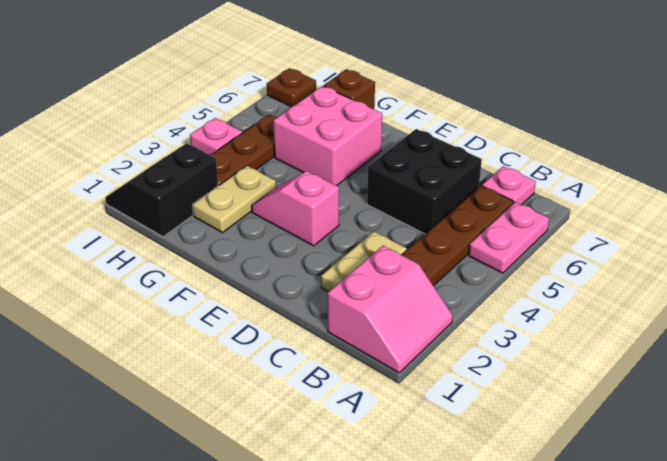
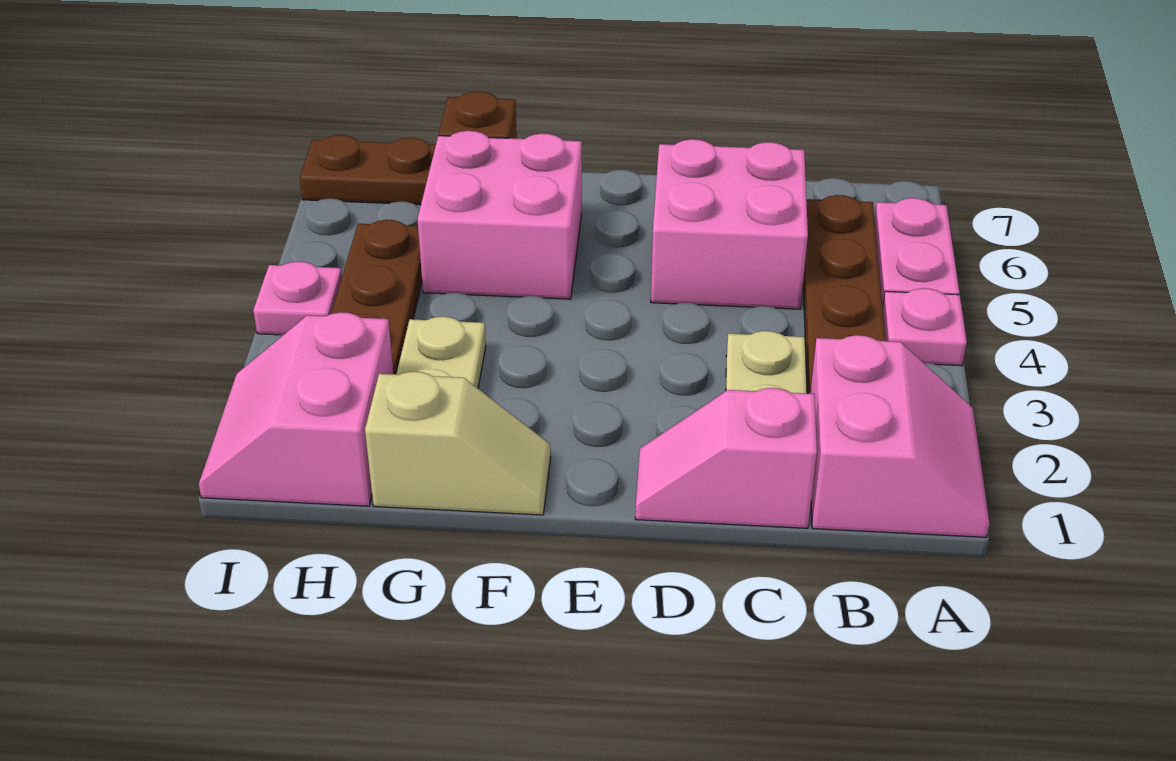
pink plate B7 level 1 -> pink plate A4 level 1
black brick C5:D6 level 1 -> pink brick C5:D6 level 1
pink slope E3:F3 level 1 top E -> pink slope C1:D1 level 1 top C
none -> tan slope F1:G1 level 1 top G
black slope H1:I2 level 1 top H -> pink slope H1:I2 level 1 top H
brown plate I7 level 1 -> brown plate H7:I7 level 1

